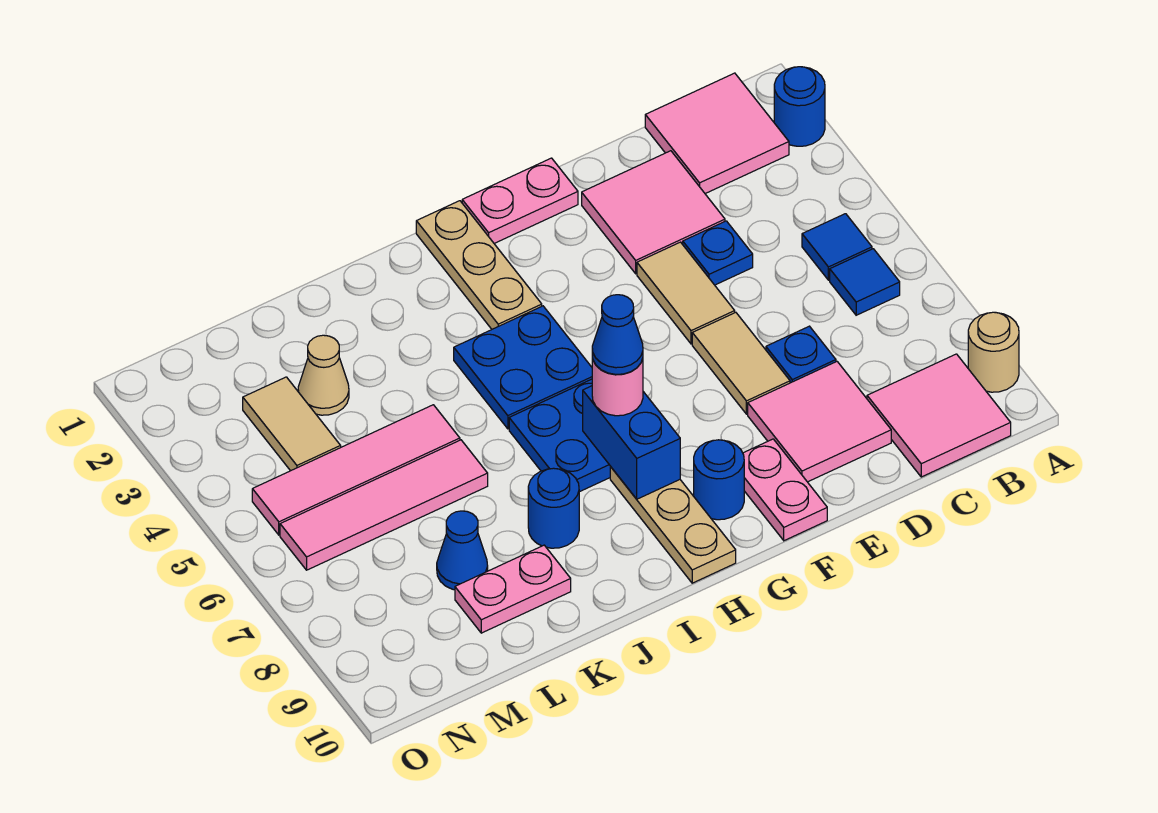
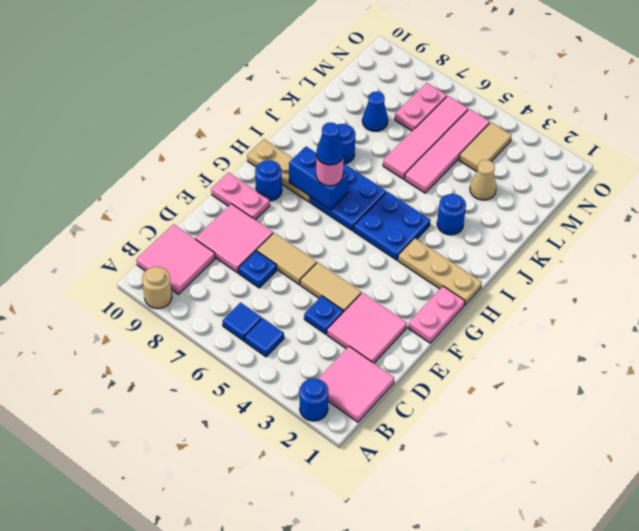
none -> blue round brick J3 level 1
pink plate K9:L9 level 1 -> pink plate M7:N7 level 1
tan tile M3:M4 level 1 -> tan tile M4:N4 level 1

